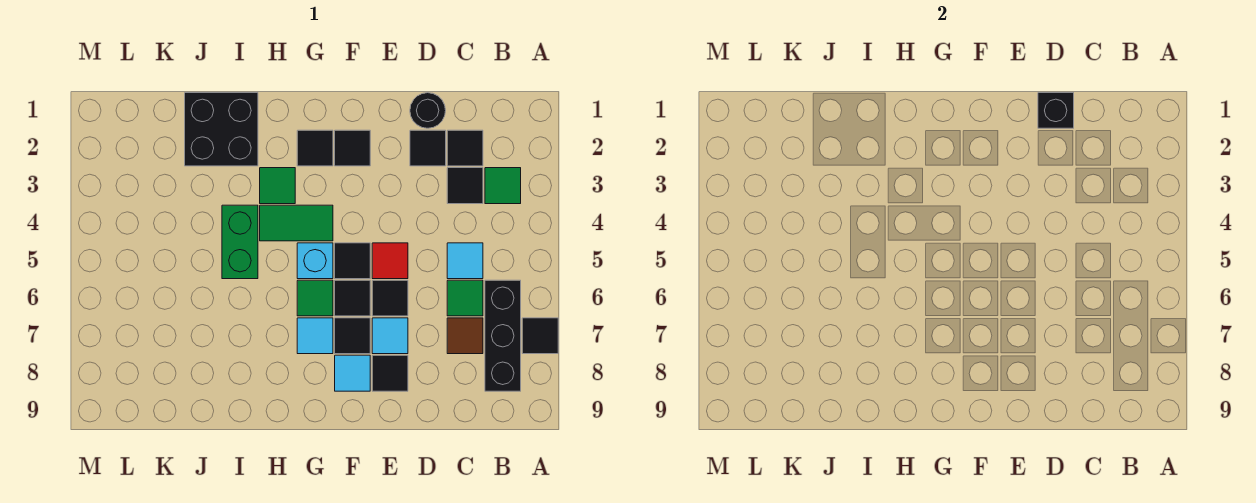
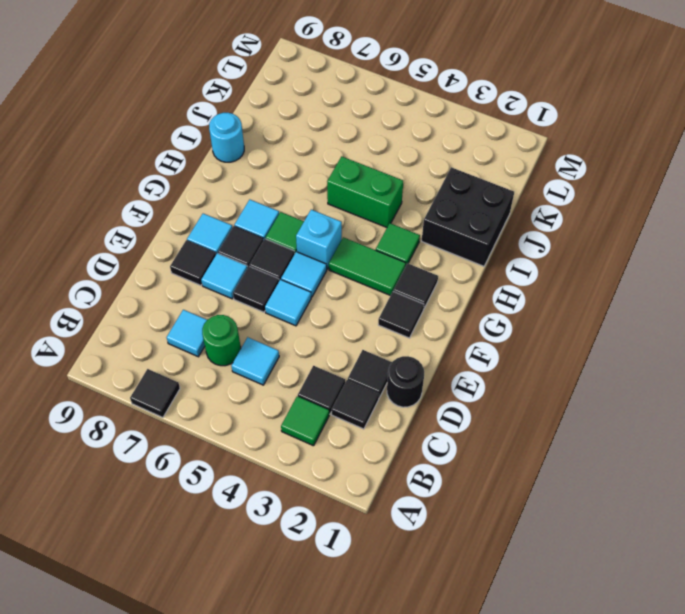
black brick B6:B8 level 1 -> none
green tile C6 level 1 -> green round brick C6 level 1
brown tile C7 level 1 -> cyan tile C7 level 1
black brick D1 level 2 -> none
red tile E5 level 1 -> cyan tile E5 level 1
black tile F5 level 1 -> cyan tile F5 level 1
green tile G4:H4 level 1 -> green tile G3:G4 level 1
none -> cyan round brick I9 level 1

